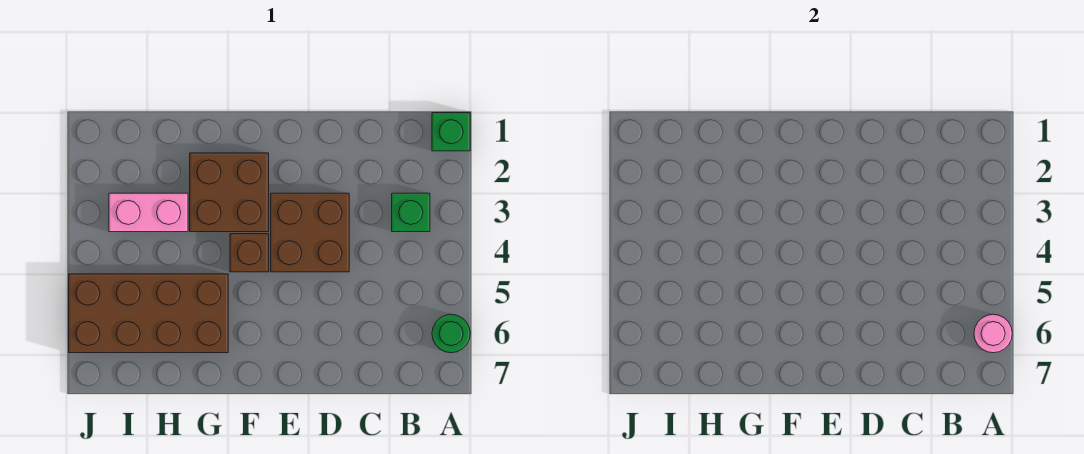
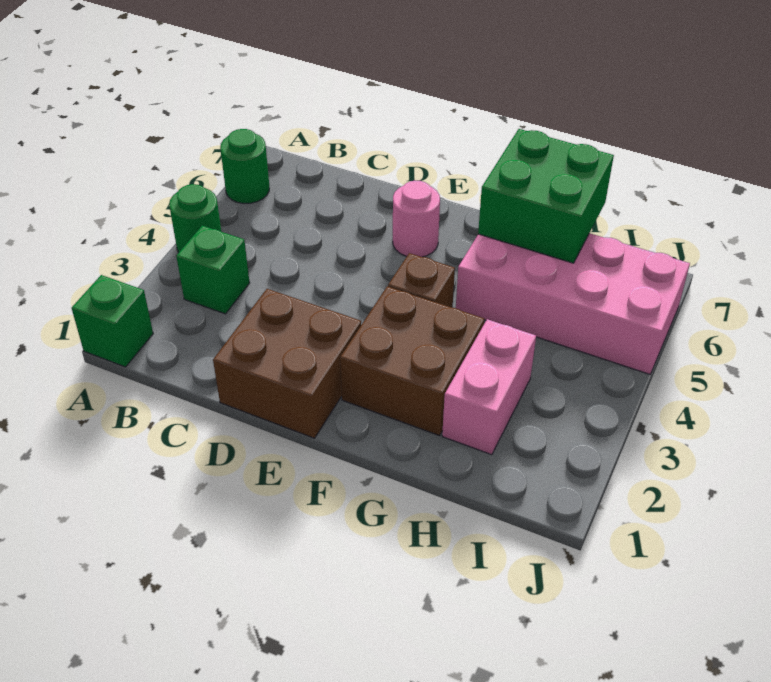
none -> green round brick A4 level 1
pink round brick A6 level 2 -> pink round brick E6 level 1
brown brick D3:E4 level 1 -> brown brick D1:E2 level 1
brown brick G5:J6 level 1 -> pink brick G5:J6 level 1
none -> green brick G6:H7 level 2
pink brick H3:I3 level 1 -> pink brick H2:H3 level 1

